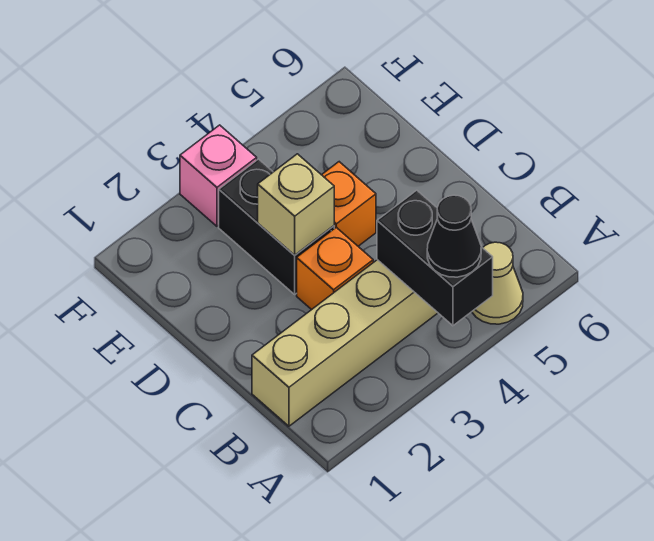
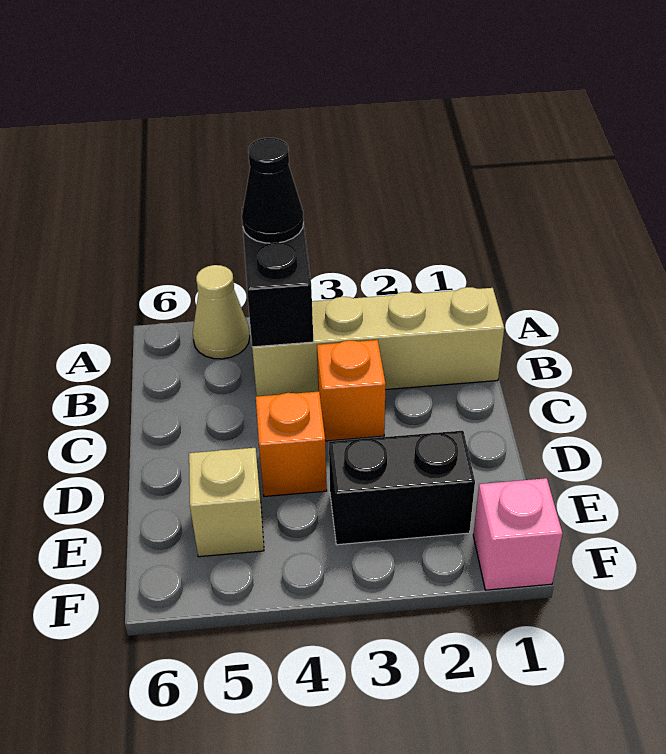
black brick D3:E3 level 1 -> black brick E2:E3 level 1
tan brick D3 level 2 -> tan brick E5 level 1
pink brick F3 level 1 -> pink brick F1 level 1

